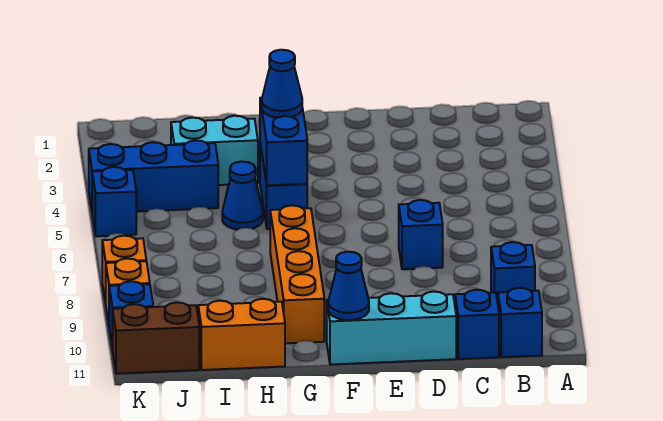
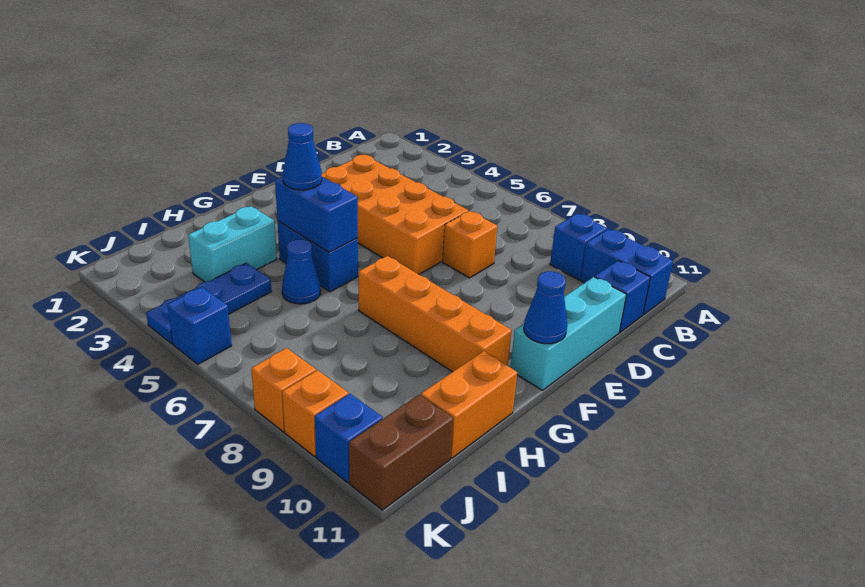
blue brick B11 level 1 -> blue brick B10:B11 level 1
none -> orange brick D3:E6 level 1
blue brick D7 level 1 -> orange brick D7 level 1
blue brick I4:K4 level 1 -> blue plate I4:K4 level 1

